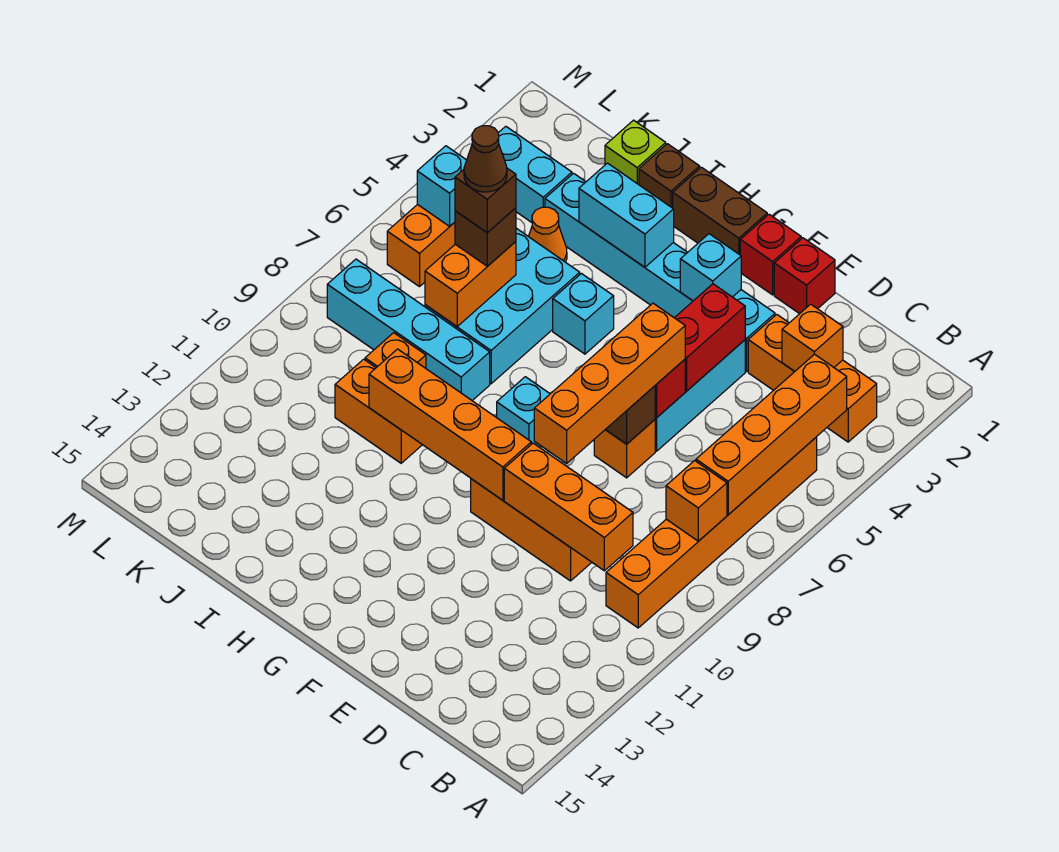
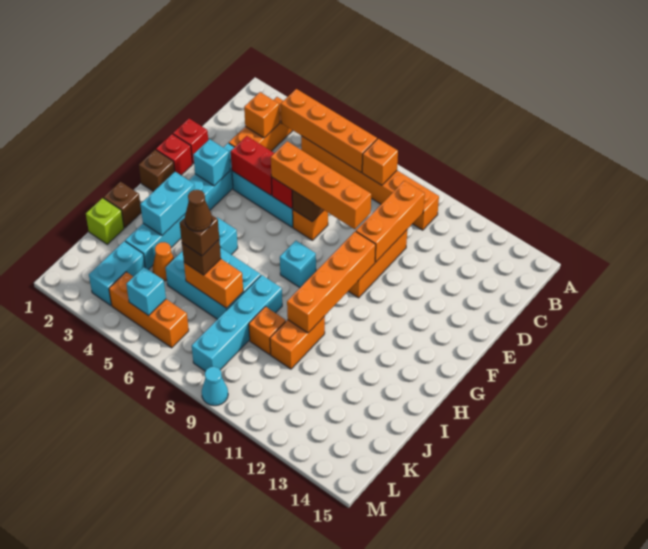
brown brick G1:H1 level 1 -> brown brick G1 level 1
none -> cyan cone M9 level 1

